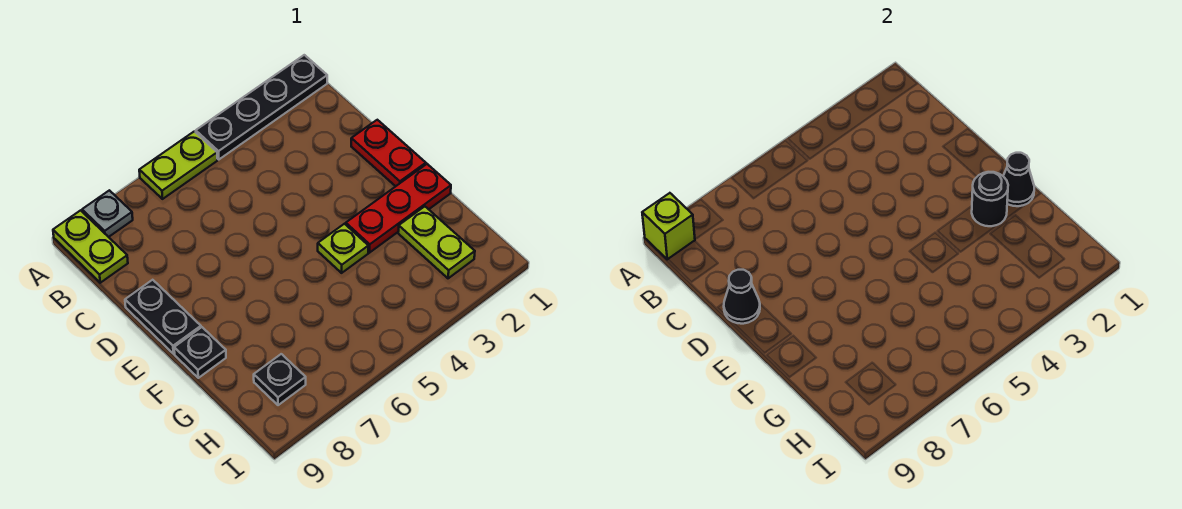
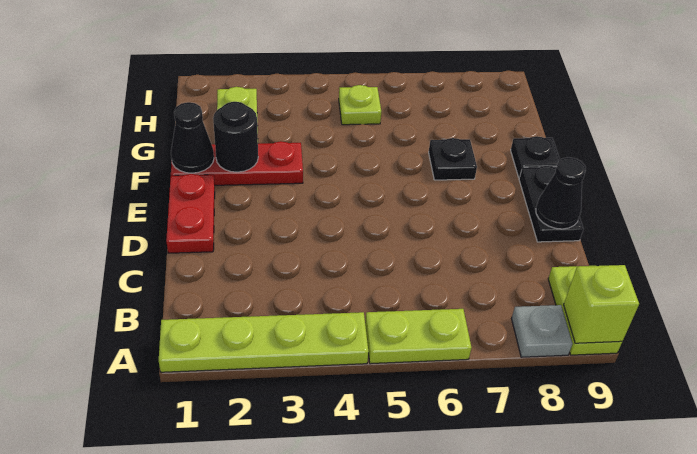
black plate A1:A4 level 1 -> lime plate A1:A4 level 1
lime plate F4 level 1 -> lime plate H5 level 1
black plate H8 level 1 -> black plate F7 level 1

